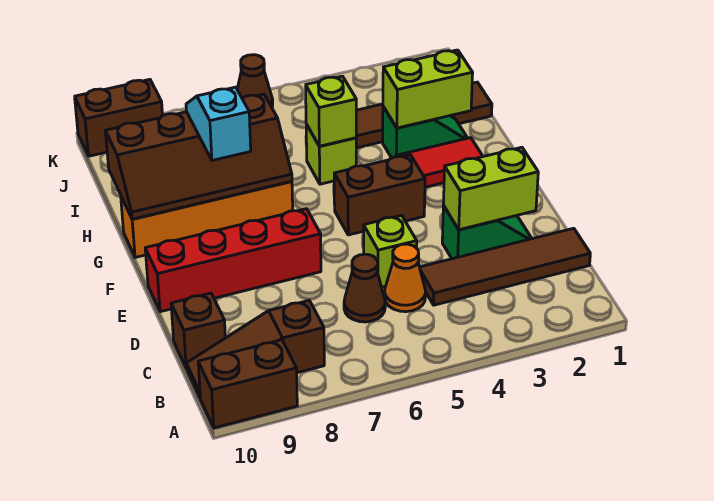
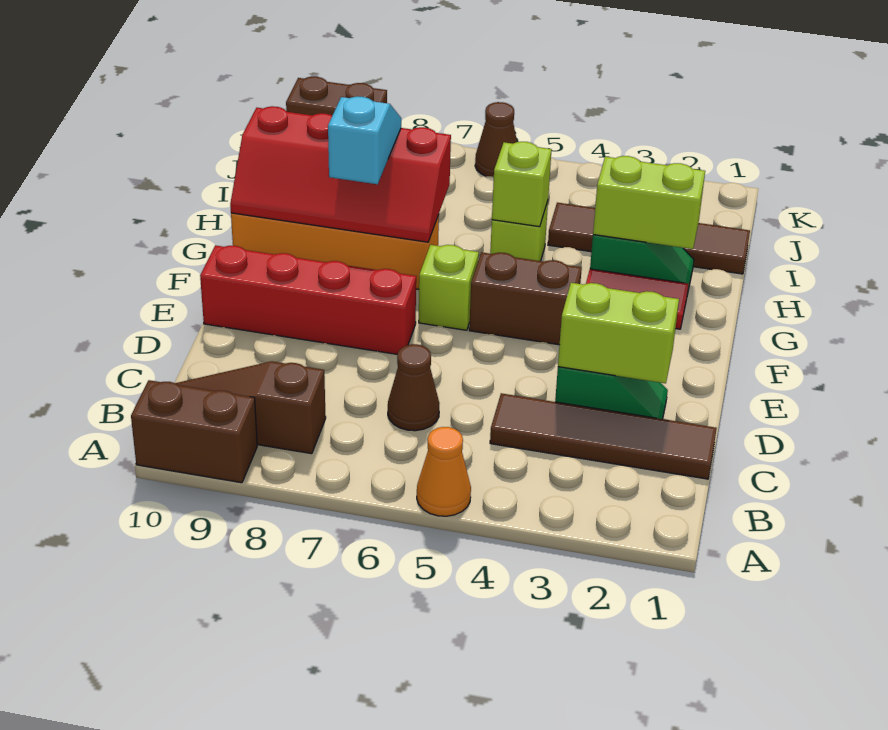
orange cone C5 level 1 -> orange cone A5 level 1
brown brick C10 level 1 -> none
lime brick D5 level 1 -> lime brick F6 level 1
brown slope G7:H10 level 2 top H -> red slope G7:H10 level 2 top H

